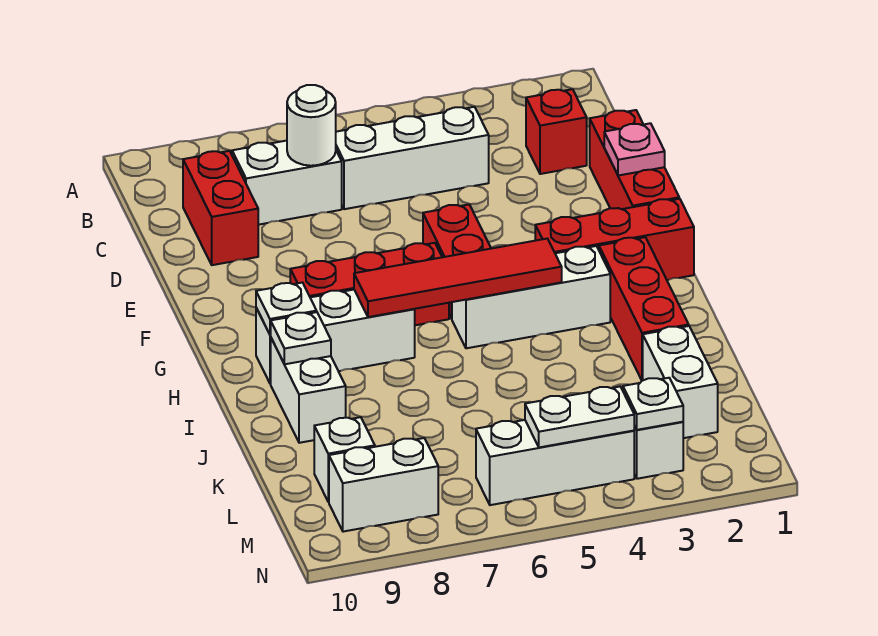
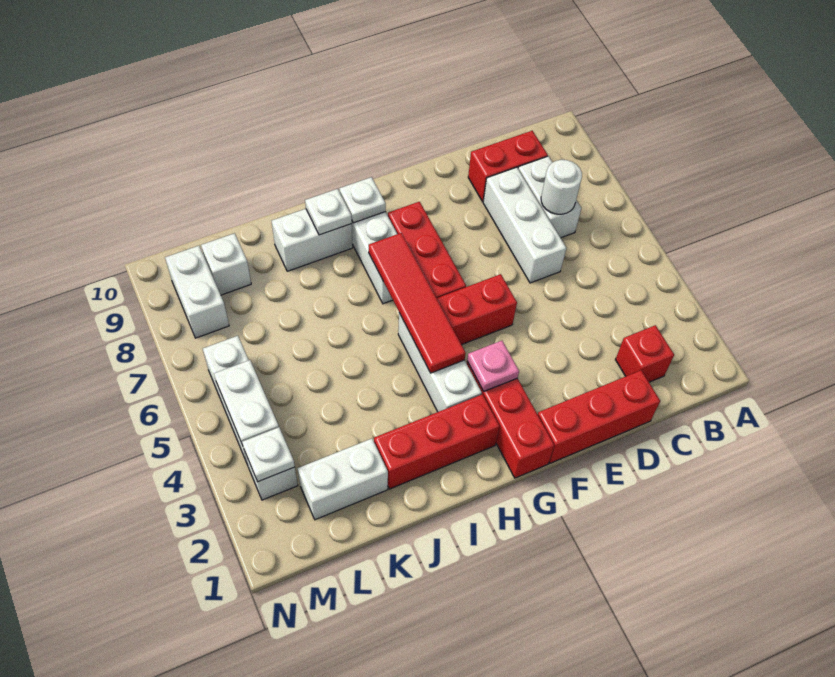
white brick C4:C6 level 1 -> white brick D6:D8 level 1
pink plate E1 level 2 -> pink plate G3 level 2

